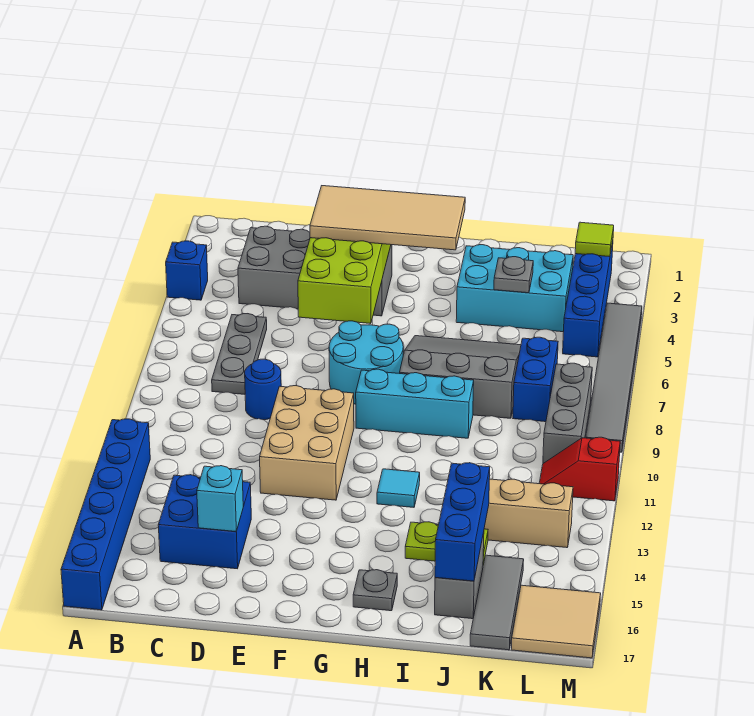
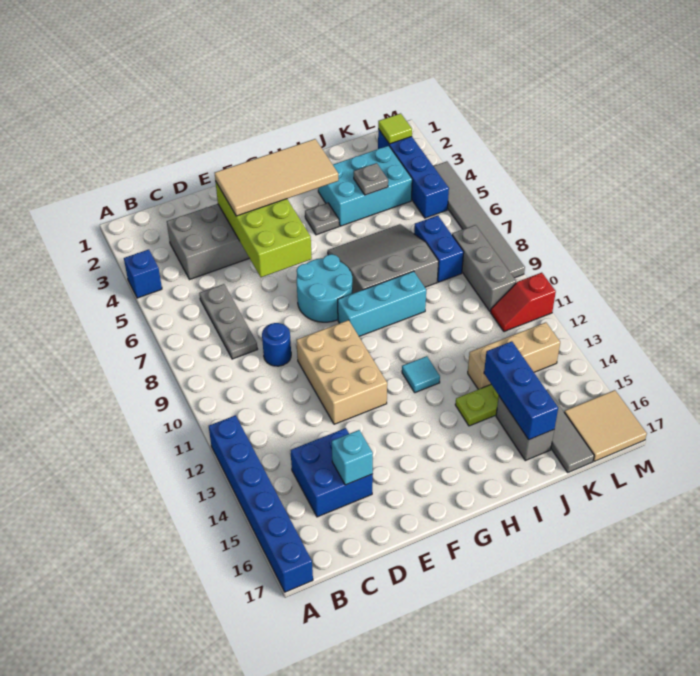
grey plate H16 level 1 -> grey plate H4 level 1

